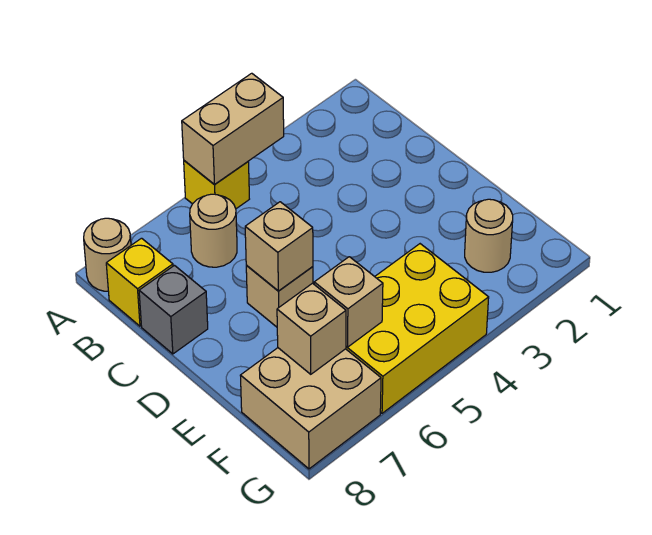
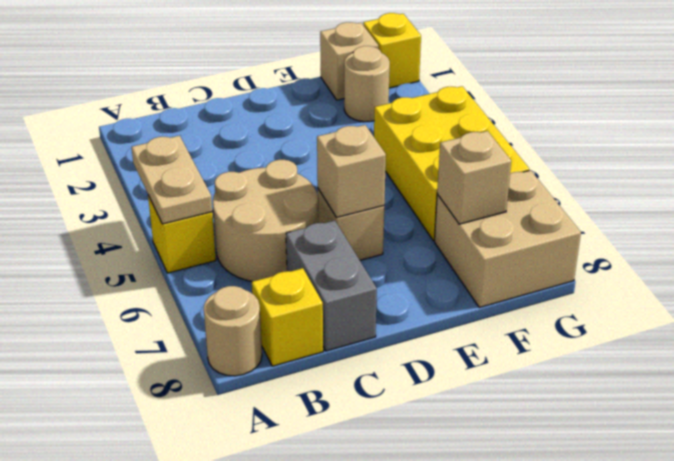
tan brick A4:A5 level 2 -> tan plate A4:A5 level 2
tan round brick B6 level 1 -> tan round brick B5:C6 level 1
grey brick C8 level 1 -> grey brick C7:C8 level 1
tan brick F6 level 2 -> tan brick F1 level 1
none -> yellow brick G1 level 1

